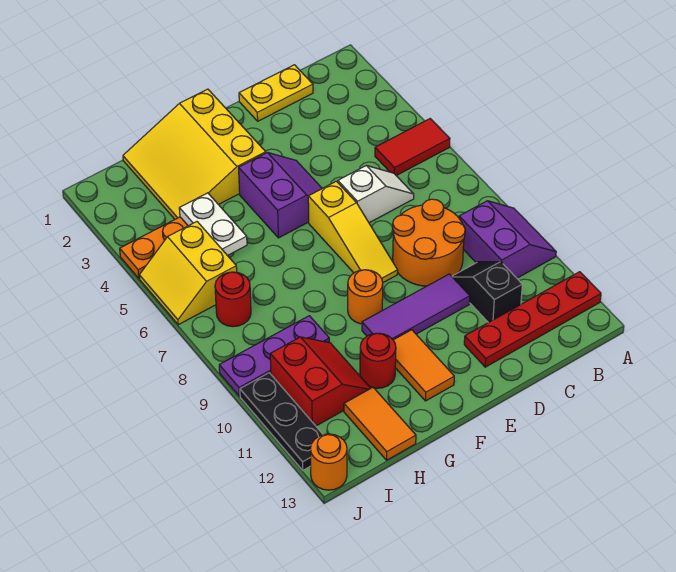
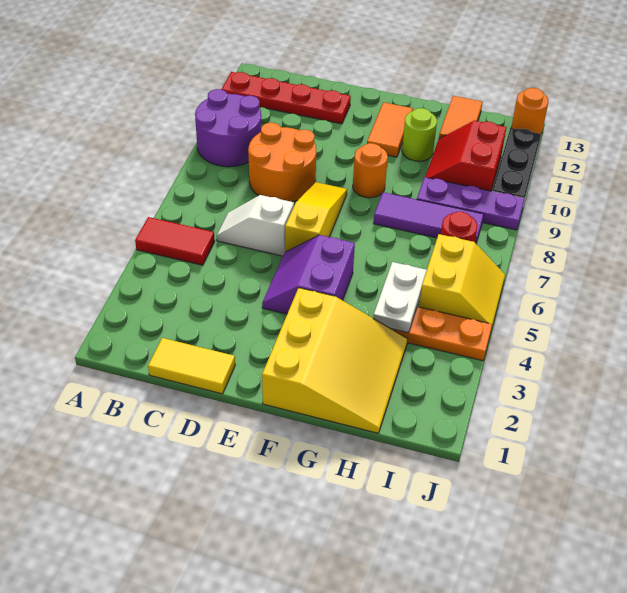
purple slope A9:B10 level 1 top B -> purple round brick A9:B10 level 1
yellow plate C1:D1 level 1 -> yellow tile C1:D1 level 1
black slope C10:C11 level 1 top 11 -> none
purple tile D10:F10 level 1 -> purple tile G8:I8 level 1
red round brick G11 level 1 -> lime round brick G11 level 1

